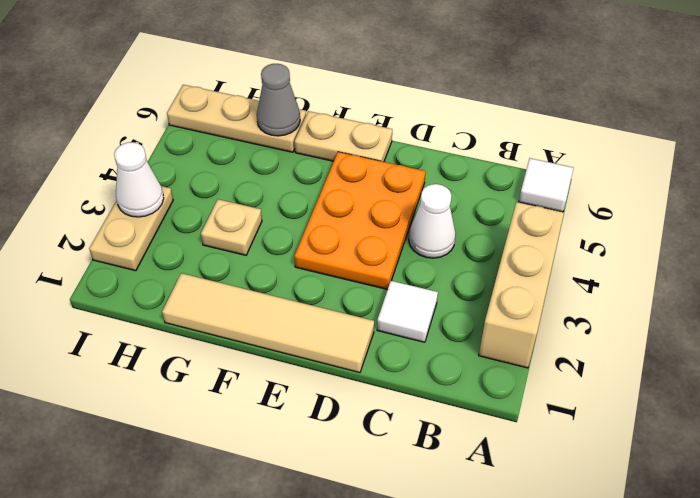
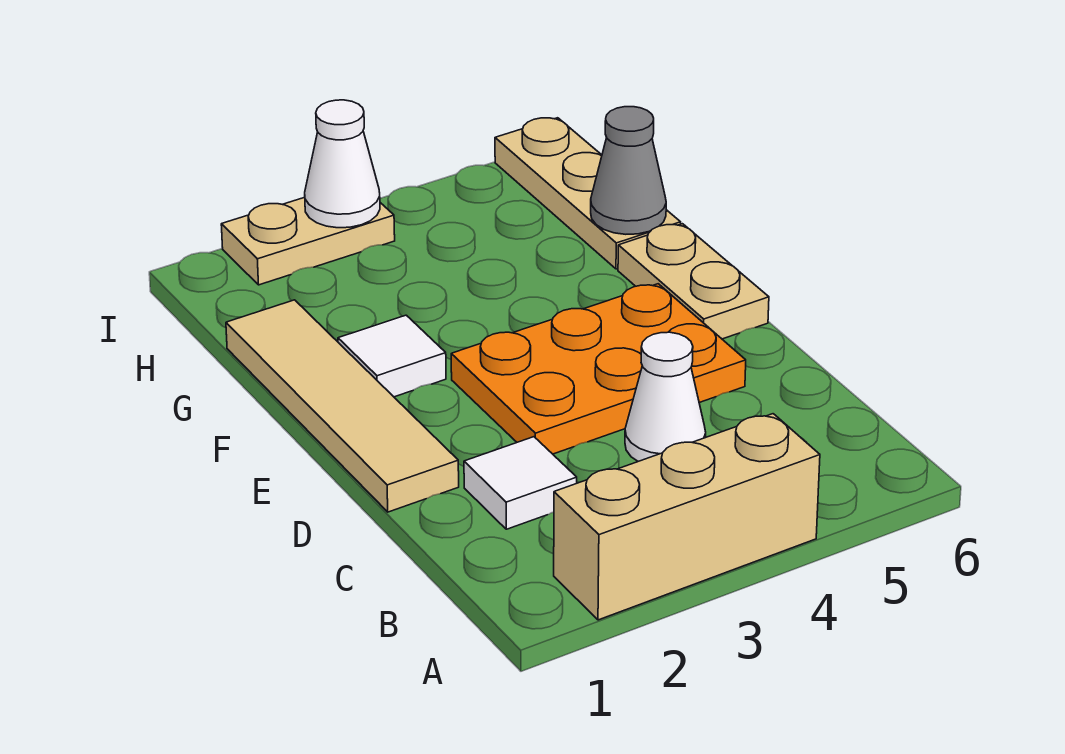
white tile A6 level 1 -> white tile F2 level 1
tan plate G3 level 1 -> none

